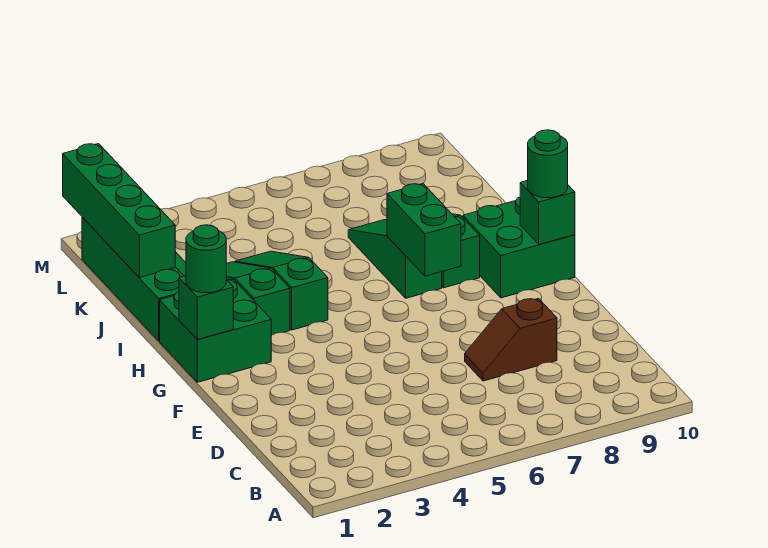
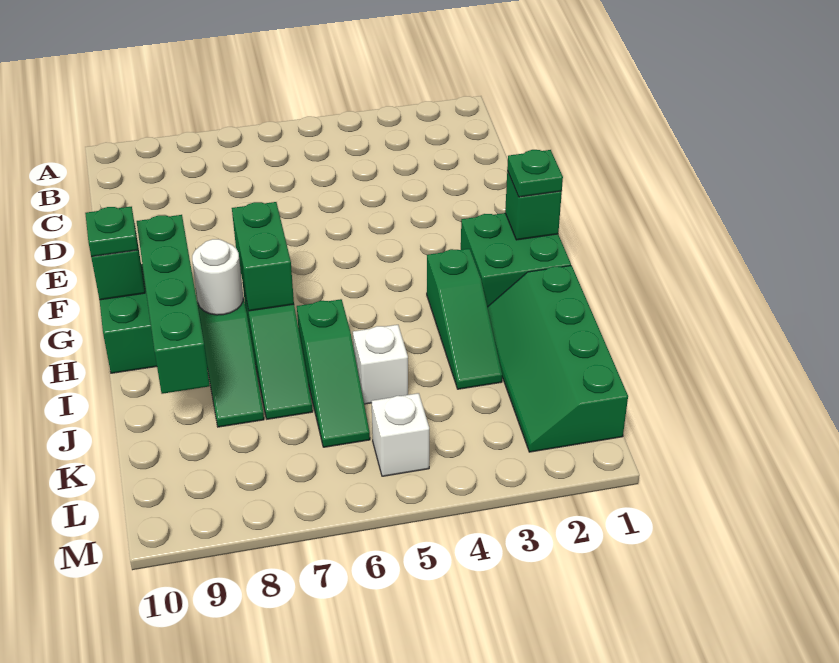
brown slope D7:D8 level 1 top 8 -> none
green round brick G1 level 3 -> green plate G1 level 3
green round brick G10 level 3 -> green plate G10 level 3
green slope H4:J4 level 1 top H -> green slope I6:K6 level 1 top I
none -> white round brick H8 level 2
green brick J1:M1 level 2 -> green brick G9:J9 level 2
none -> white brick J5 level 1
none -> white brick L5 level 1

